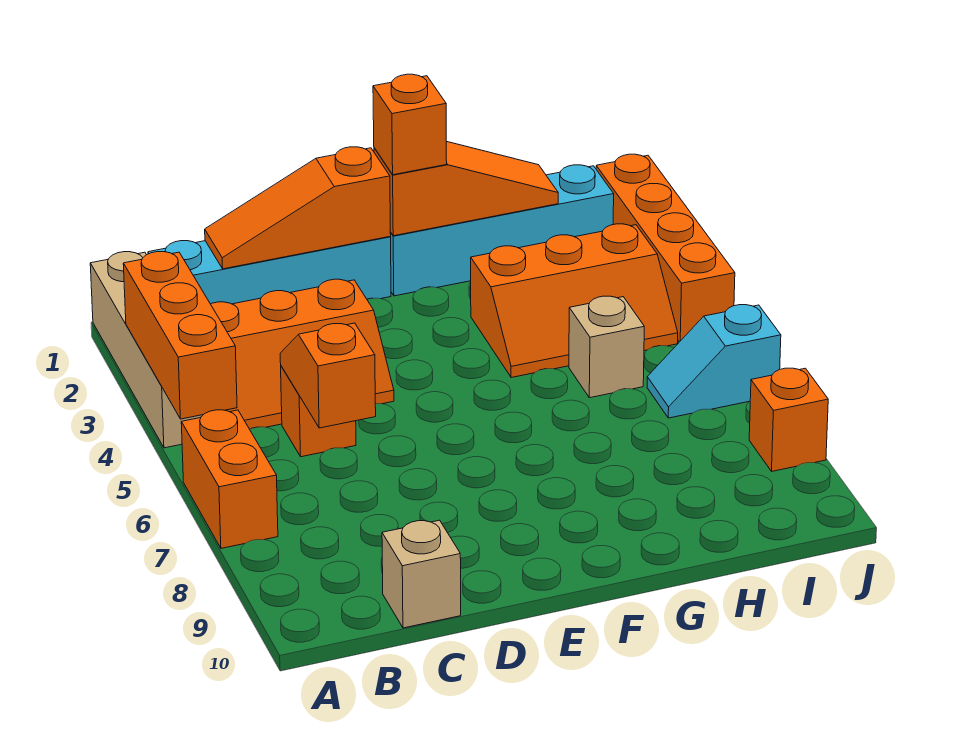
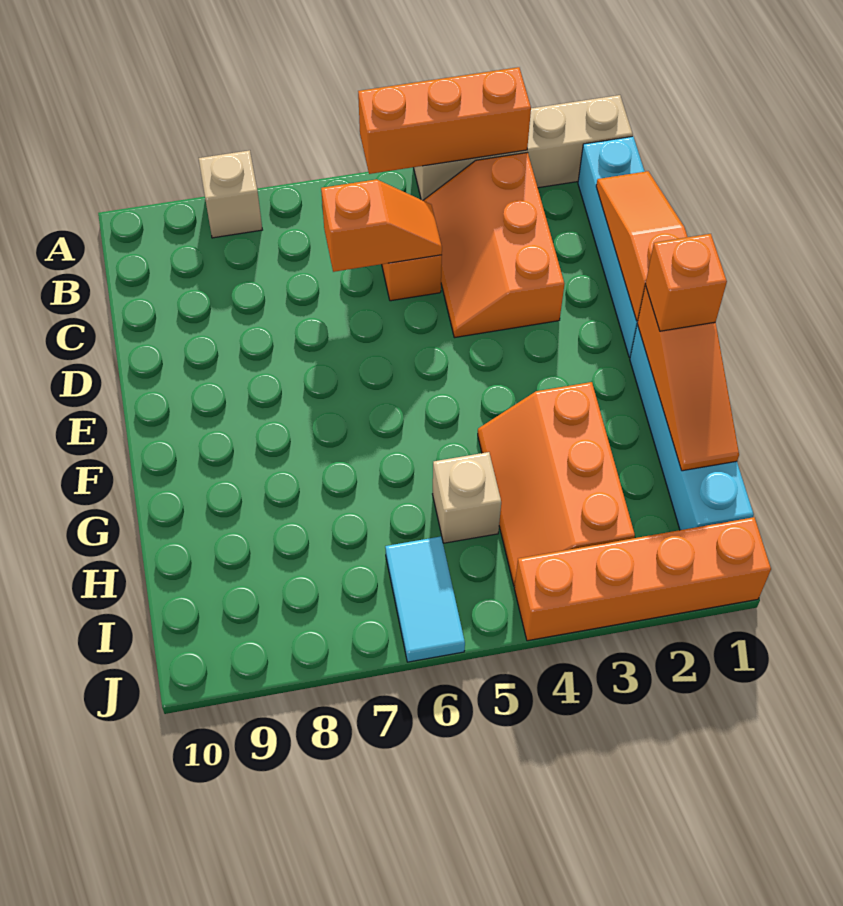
orange brick A6:A7 level 1 -> none
tan brick C10 level 1 -> tan brick A8 level 1
cyan slope I6:J6 level 1 top J -> cyan tile I6:J6 level 1
orange brick J8 level 1 -> none

